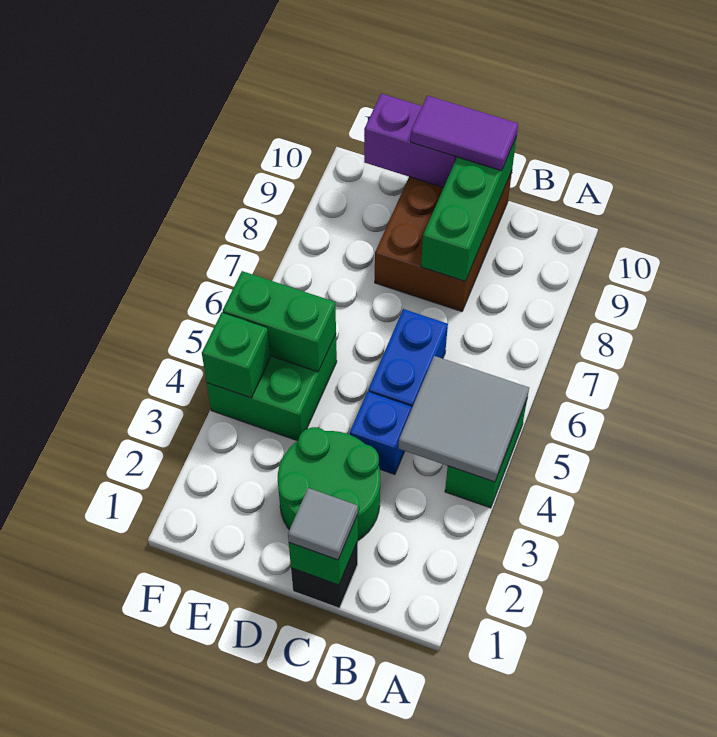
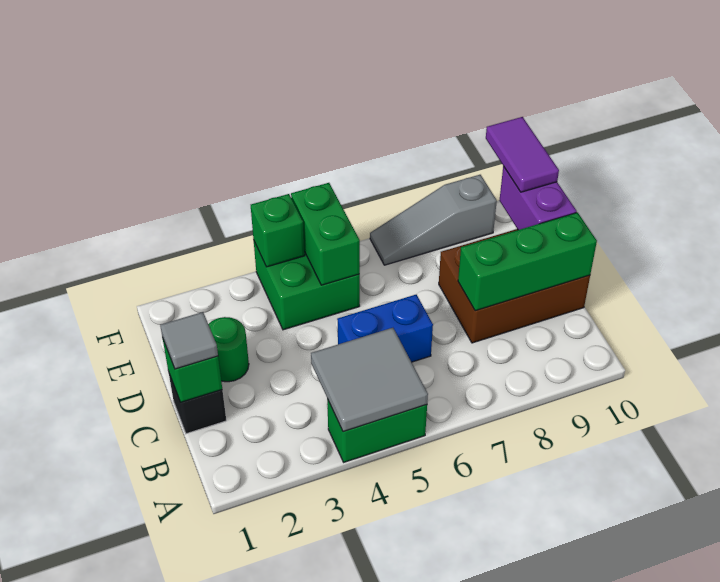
green round brick C2:D3 level 1 -> green round brick D2 level 1
blue brick C4 level 1 -> none
purple tile C10:D10 level 3 -> purple tile E10:F10 level 3
none -> grey slope F7:F9 level 1 top 9

